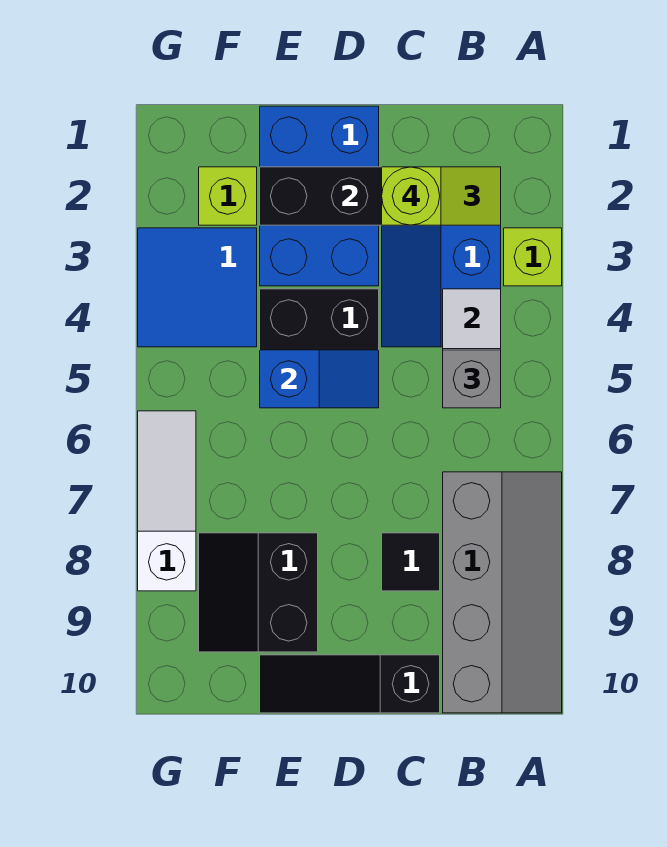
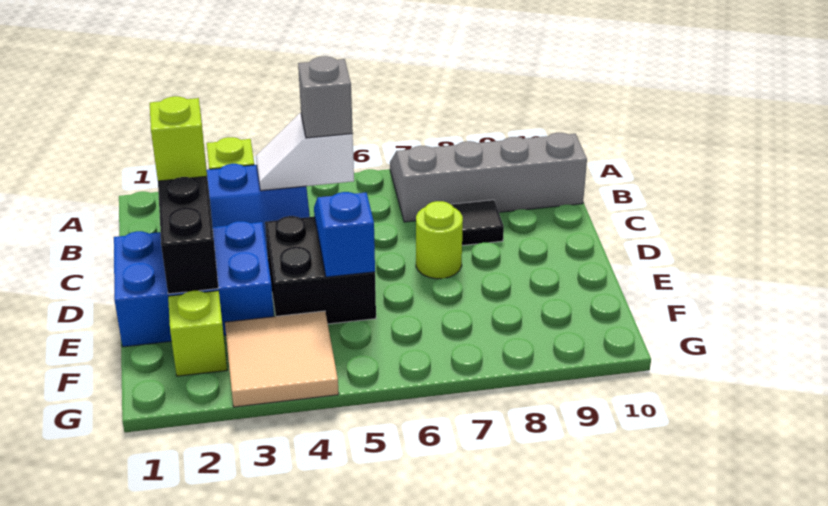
lime round brick C2 level 4 -> lime round brick D7 level 1
black slope C10:E10 level 1 top C -> none
black slope E8:F9 level 1 top E -> none
blue tile F3:G4 level 1 -> tan tile F3:G4 level 1
white slope G6:G8 level 1 top 8 -> none

